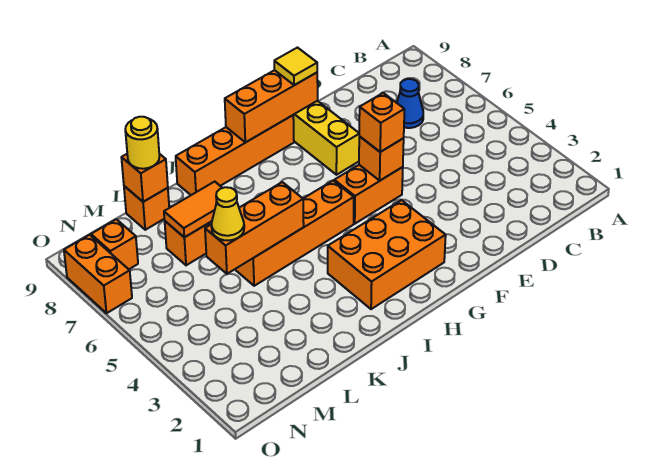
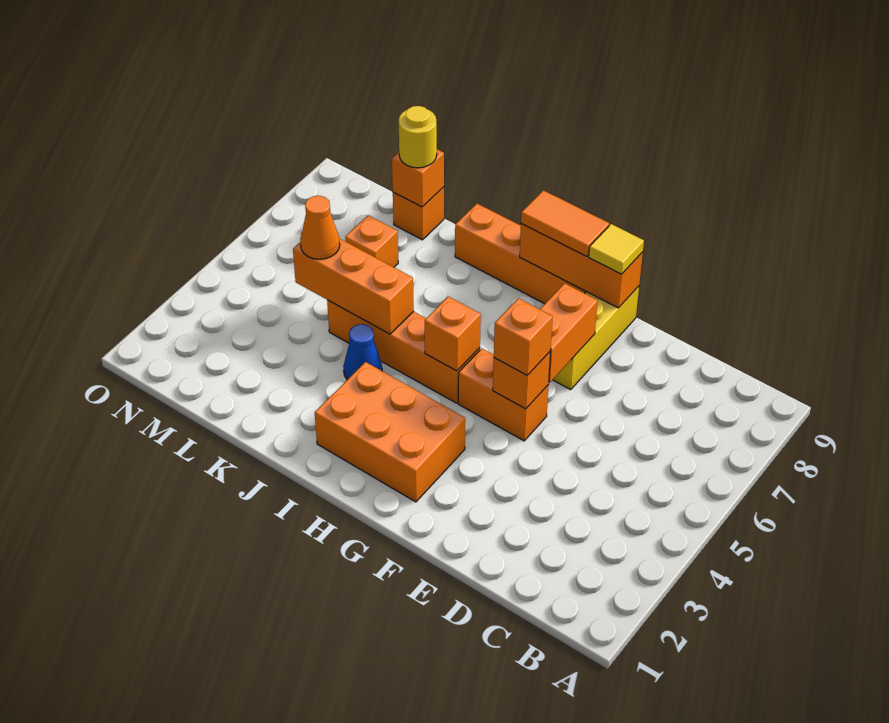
blue cone C7 level 1 -> blue cone J4 level 1
orange tile K7:L7 level 2 -> orange tile G9:H9 level 3
yellow cone L5 level 3 -> orange cone L5 level 3
orange brick N8 level 1 -> orange brick H5 level 2
orange brick O7:O8 level 1 -> orange brick F6:F7 level 2

